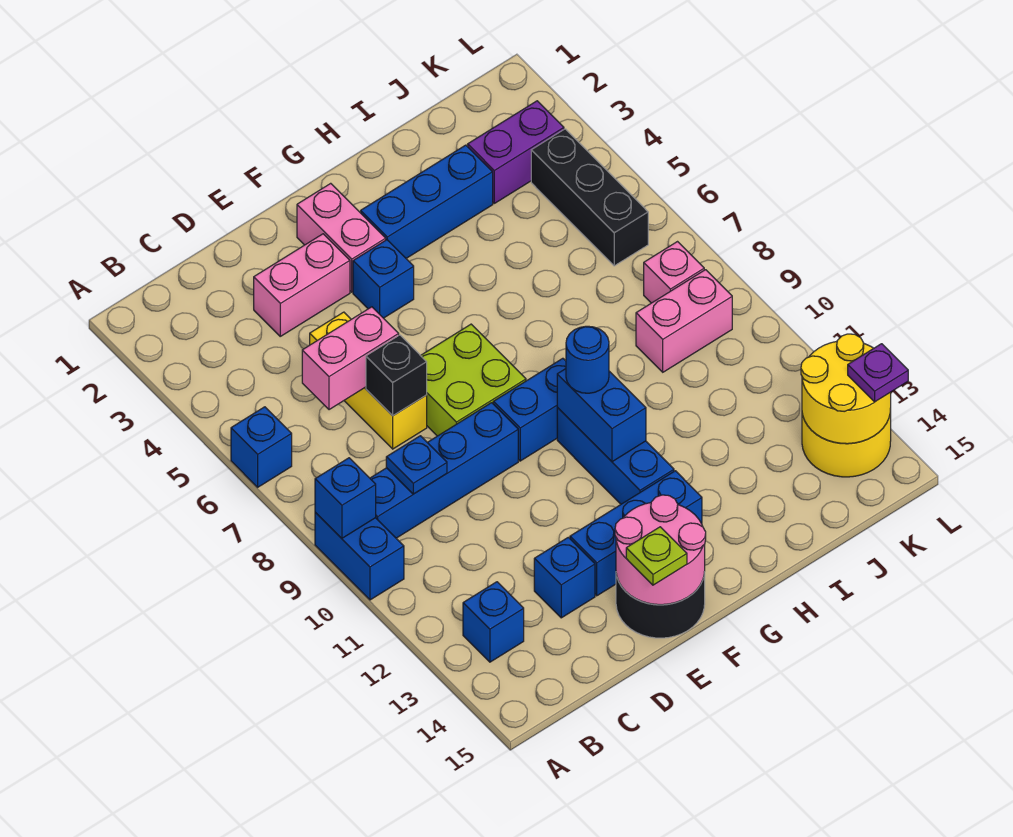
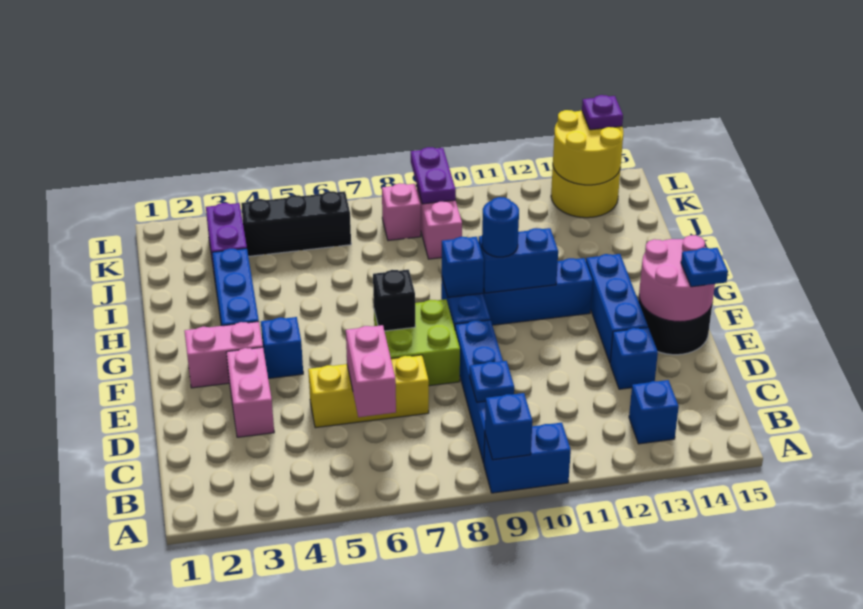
blue brick A6 level 1 -> blue brick G9 level 2
black brick D7 level 2 -> black brick F7 level 2
lime plate E15 level 3 -> blue plate E15 level 3
none -> purple plate K9:L9 level 2

